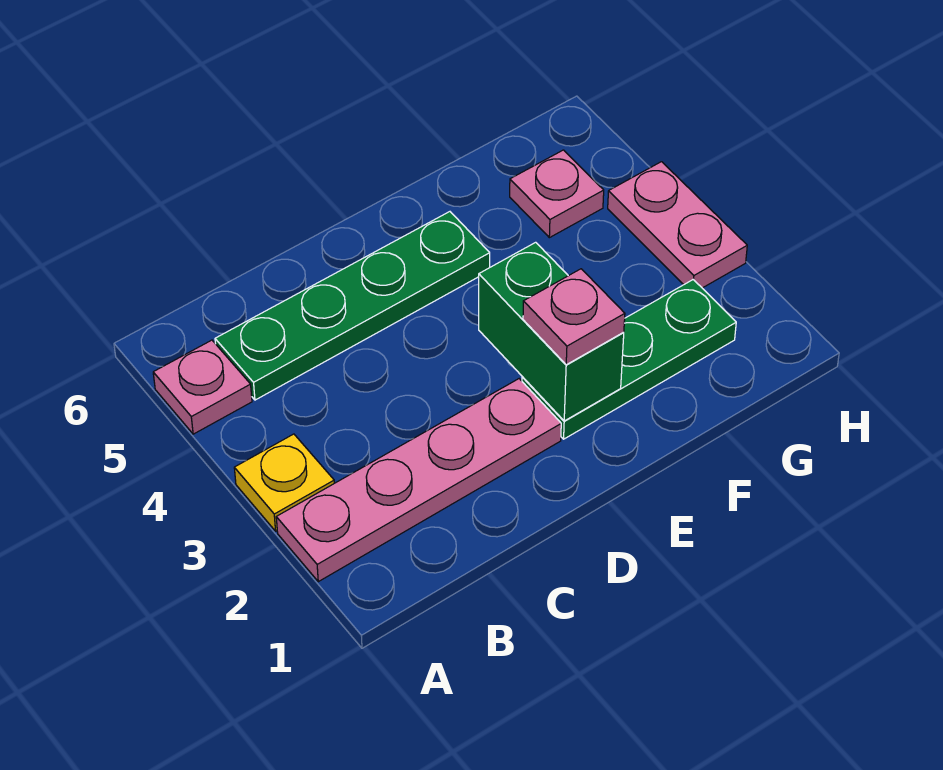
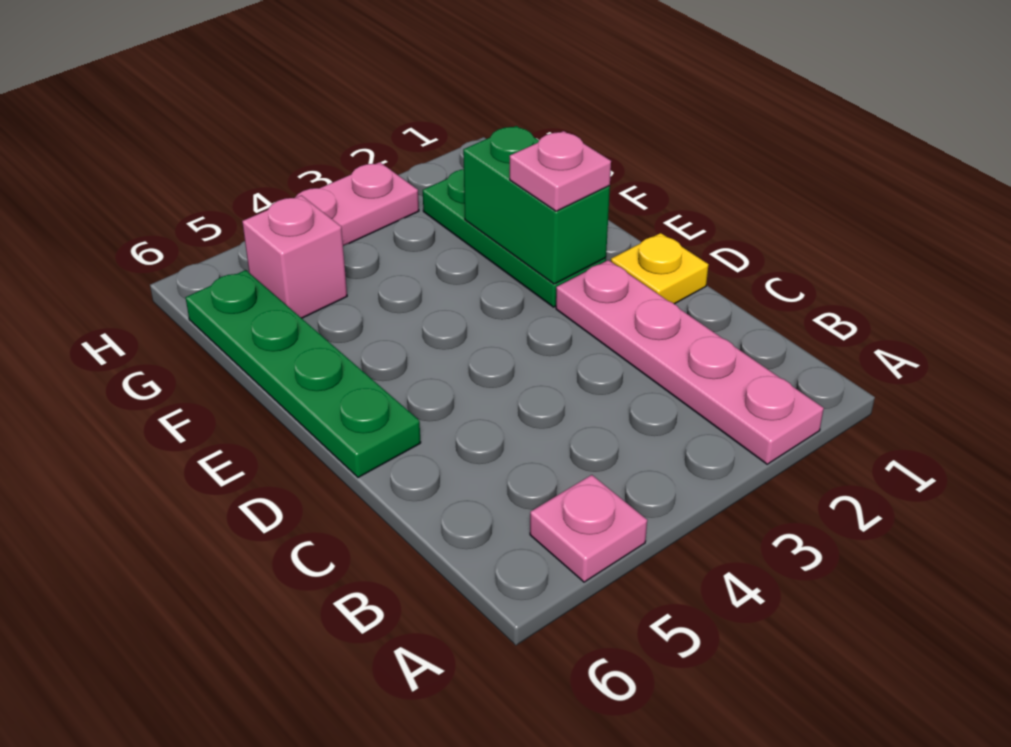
yellow plate A3 level 1 -> yellow plate D1 level 1
green plate B5:E5 level 1 -> green plate D6:G6 level 1
green brick E2:E3 level 2 -> green brick E2:F2 level 2
pink plate G5 level 1 -> pink brick G5 level 1

